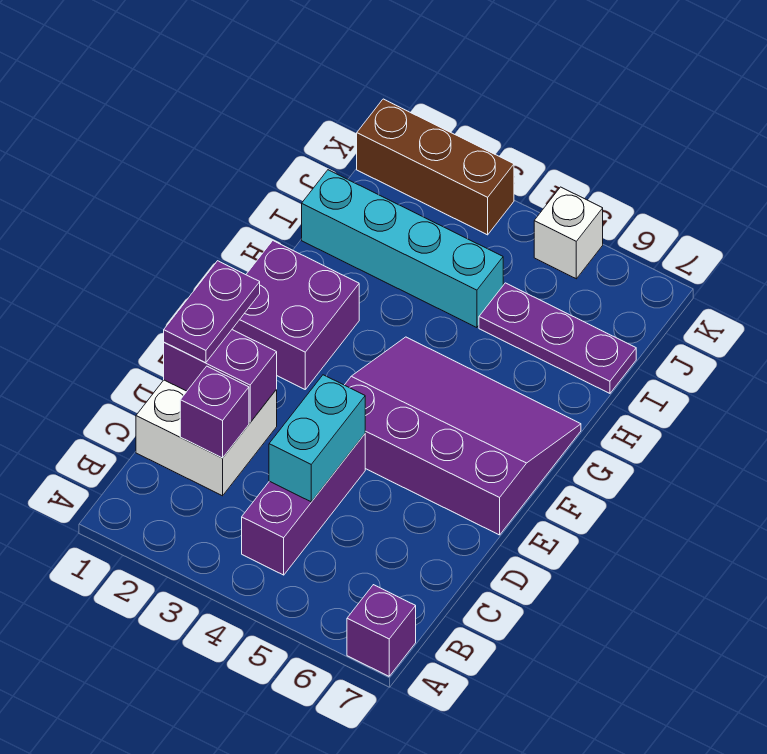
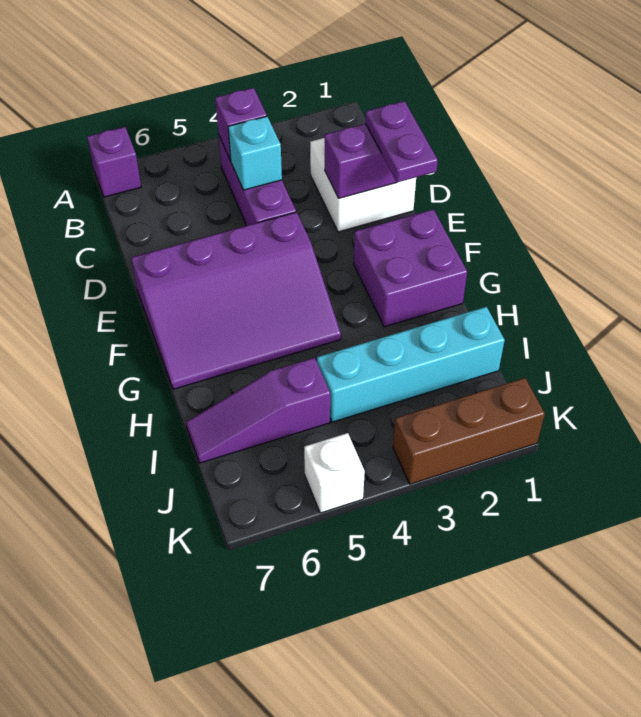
purple brick C2 level 2 -> purple brick B4 level 2
cyan brick C4:D4 level 2 -> cyan brick C4 level 2
purple plate I5:I7 level 1 -> purple slope I5:I7 level 1 top 5

